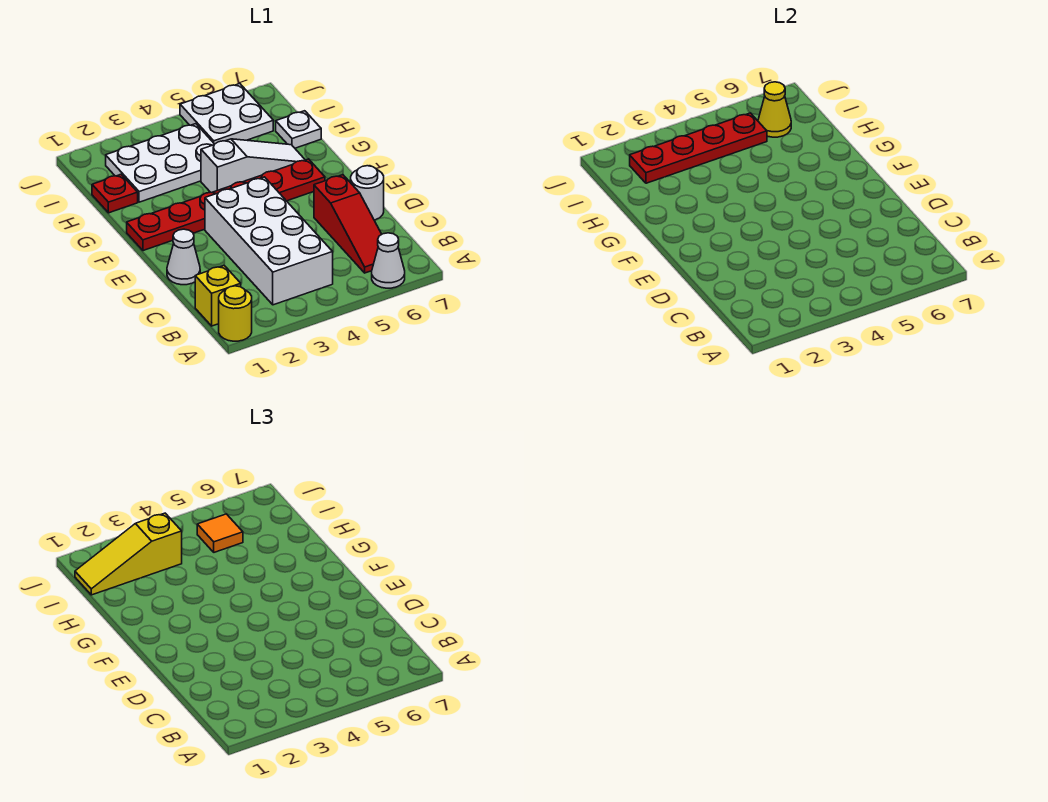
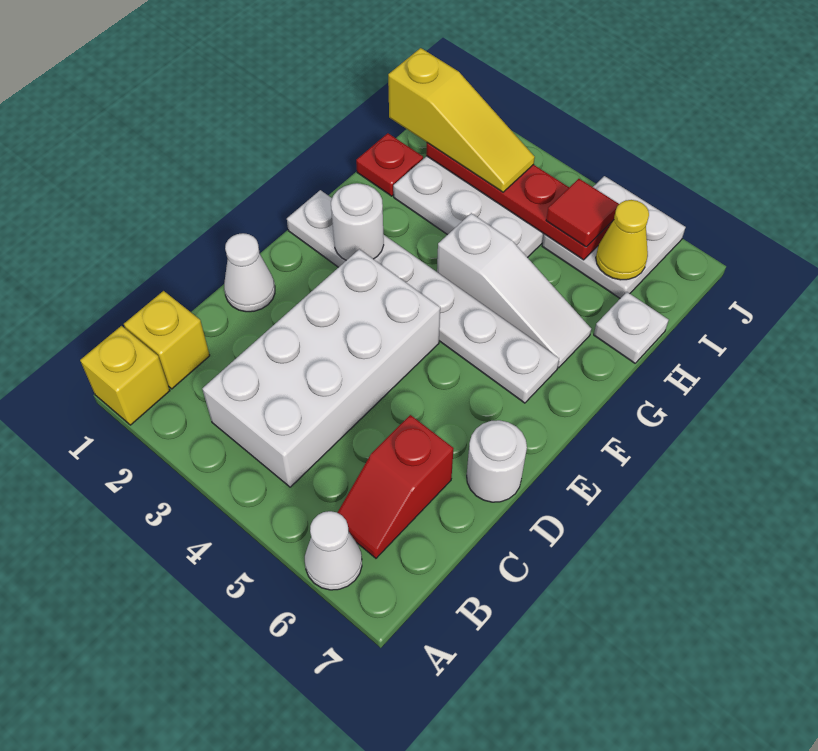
yellow round brick A1 level 1 -> yellow brick A1 level 1
red slope B6:D6 level 1 top D -> red slope B6:C6 level 1 top C
red plate F1:F6 level 1 -> white plate F1:F6 level 1
none -> white round brick F2 level 2
yellow slope I1:I3 level 3 top 3 -> yellow slope I1:I3 level 3 top 1
orange tile I5 level 3 -> red tile I5 level 3

